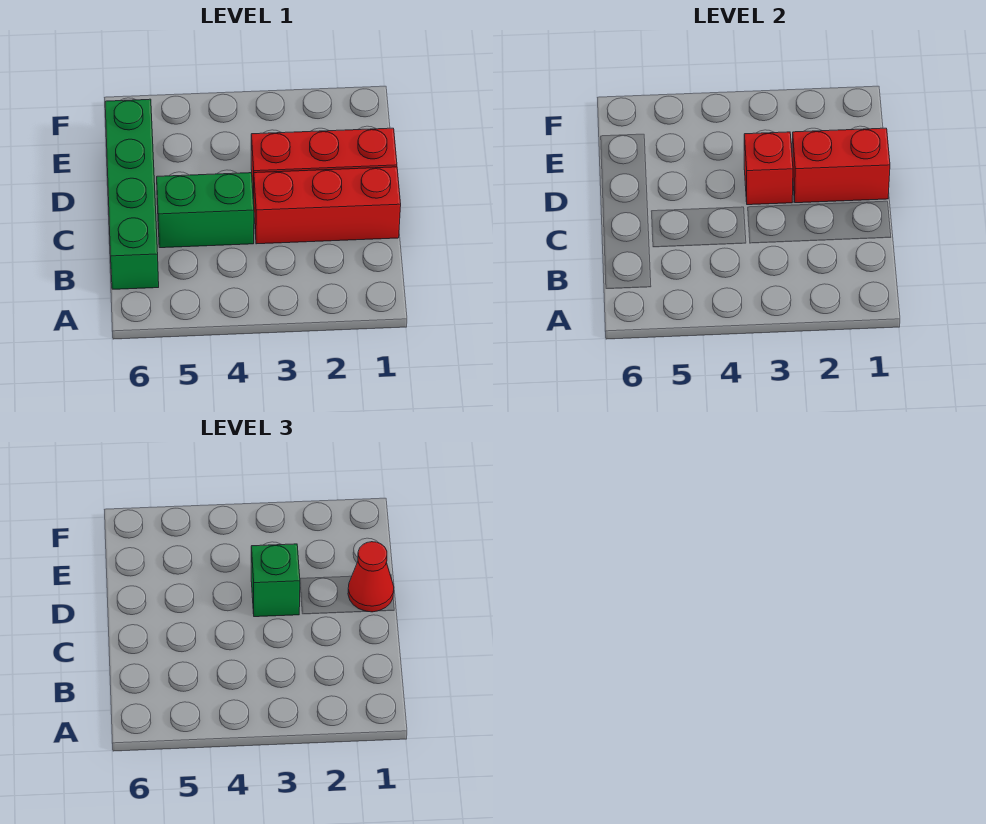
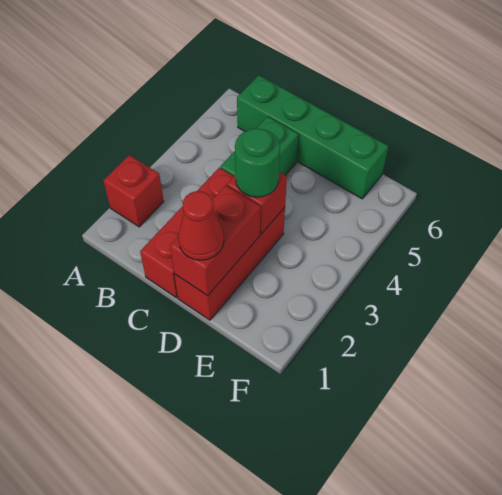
none -> red brick A2 level 1
green brick D3 level 3 -> green round brick D3 level 3

